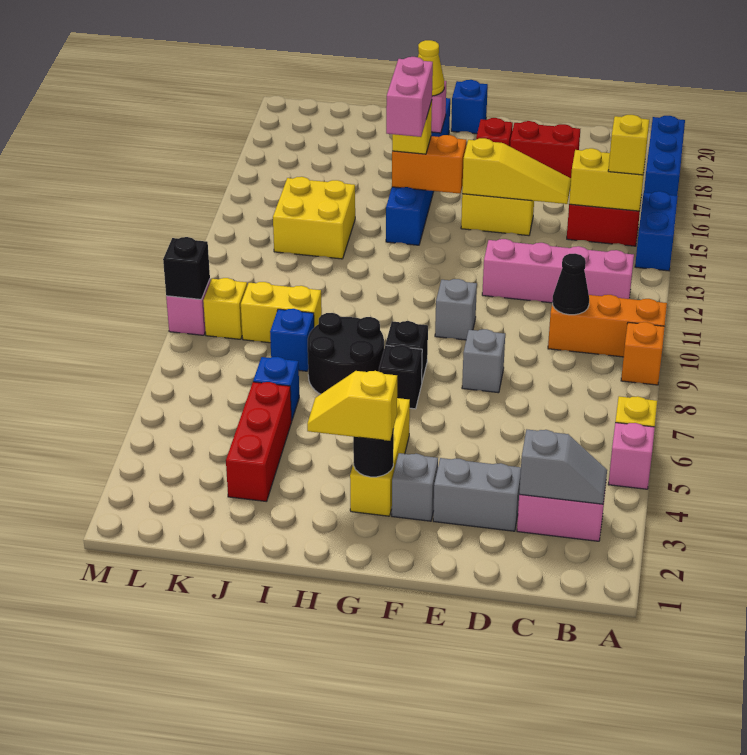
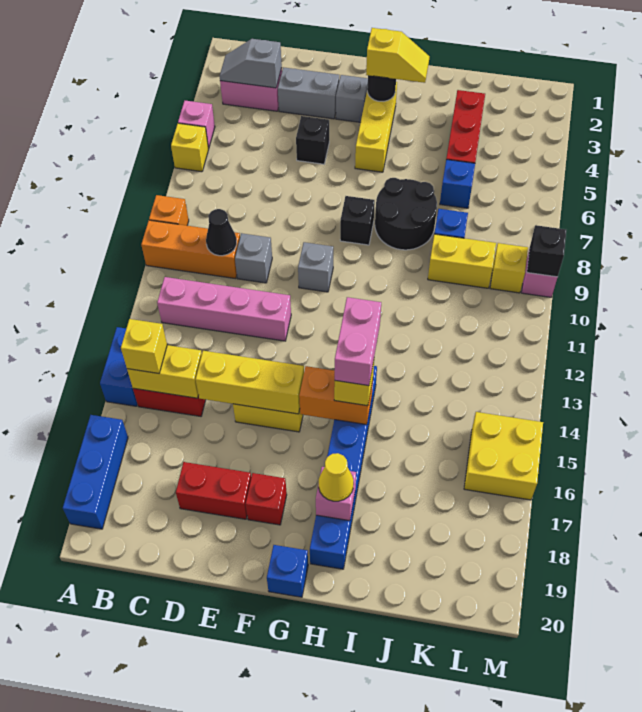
yellow slope D15:F15 level 2 top F -> yellow brick D15:F15 level 2
grey brick E8 level 1 -> grey brick D10 level 1
black brick G7 level 1 -> black brick E5 level 1
yellow brick J13:K14 level 1 -> yellow brick L15:M16 level 1

